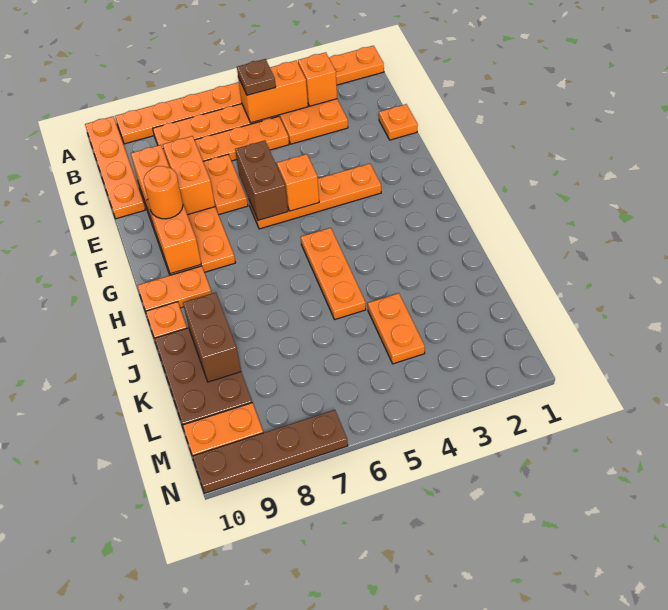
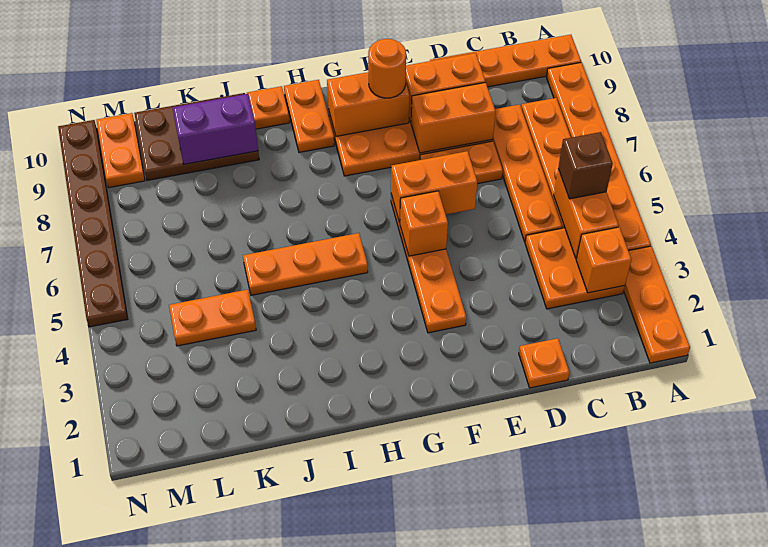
brown plate B5 level 3 -> brown brick B5 level 3
brown brick E6:F6 level 2 -> orange brick E6:F6 level 2
brown brick J9:K9 level 2 -> purple brick J9:K9 level 2
brown plate N7:N10 level 1 -> brown plate N5:N10 level 1

